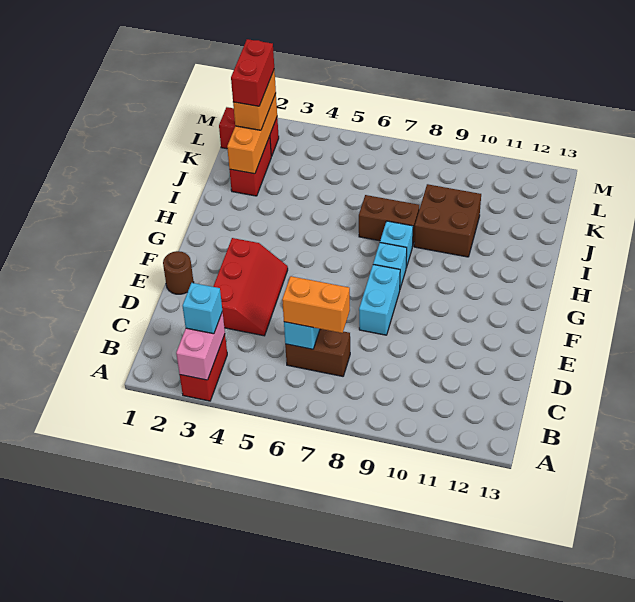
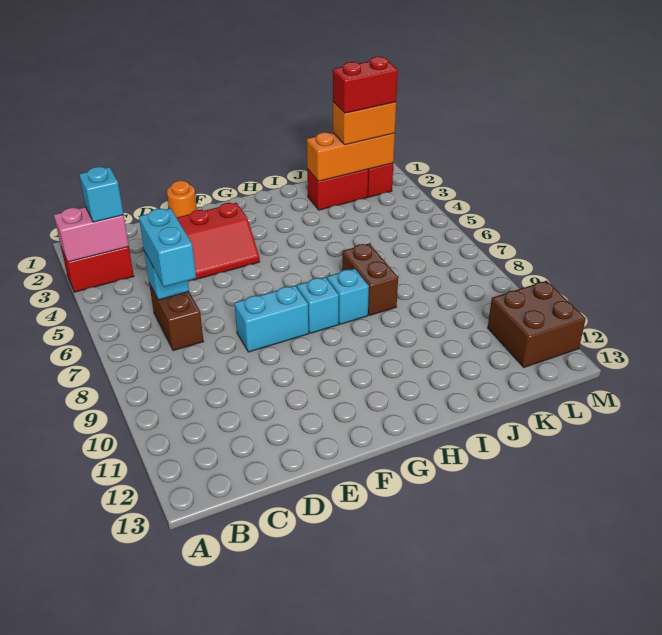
orange brick C6:C7 level 3 -> cyan brick C6:C7 level 3
brown round brick E1 level 1 -> orange round brick E1 level 1
brown brick I9:J10 level 1 -> brown brick L11:M12 level 1

